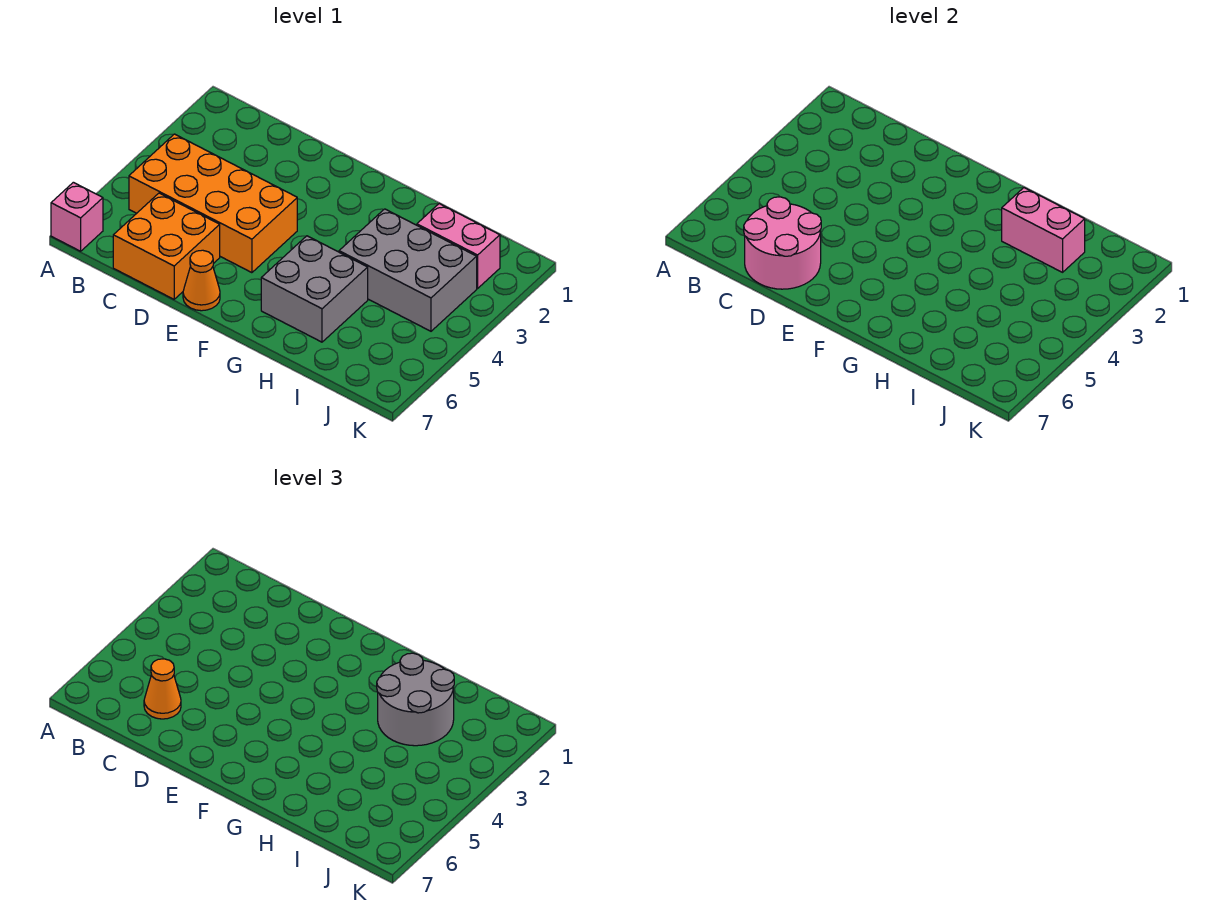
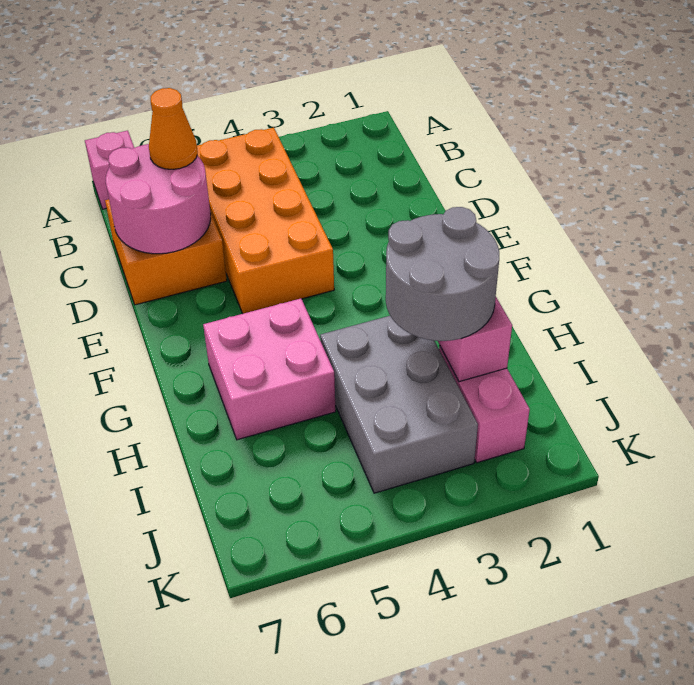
orange cone E7 level 1 -> none
grey brick G5:H6 level 1 -> pink brick G5:H6 level 1

